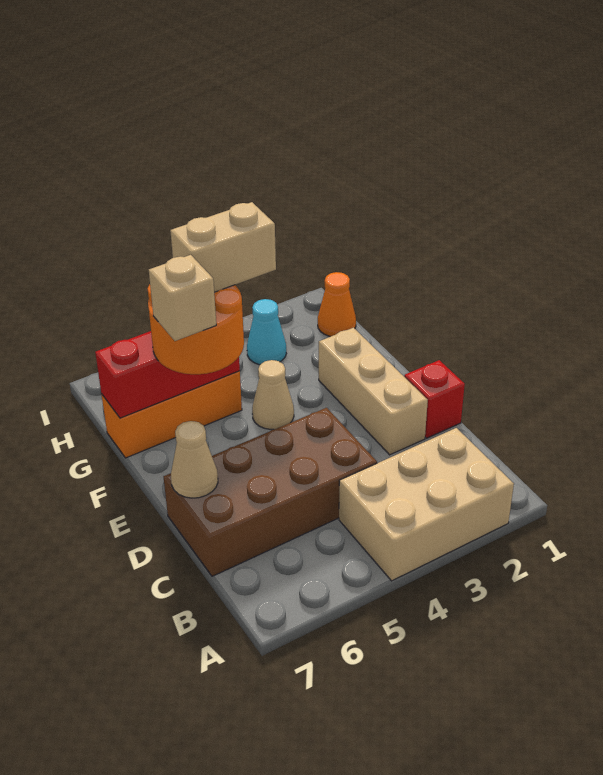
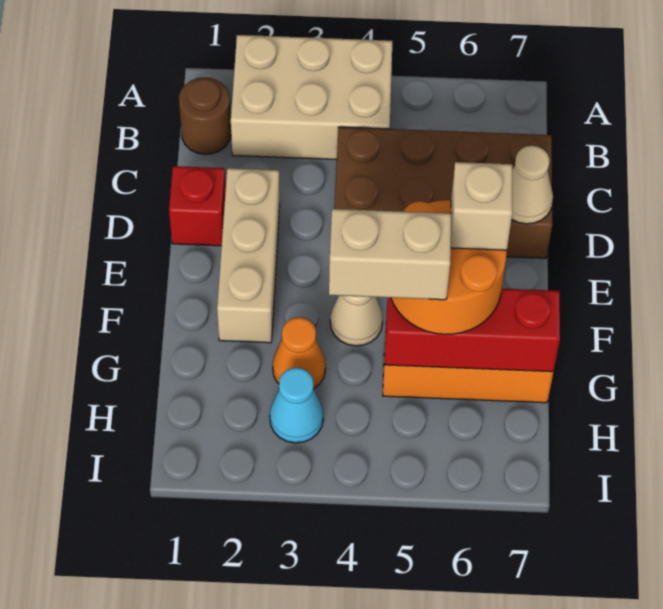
none -> brown round brick B1 level 1
orange cone H1 level 1 -> orange cone G3 level 1

